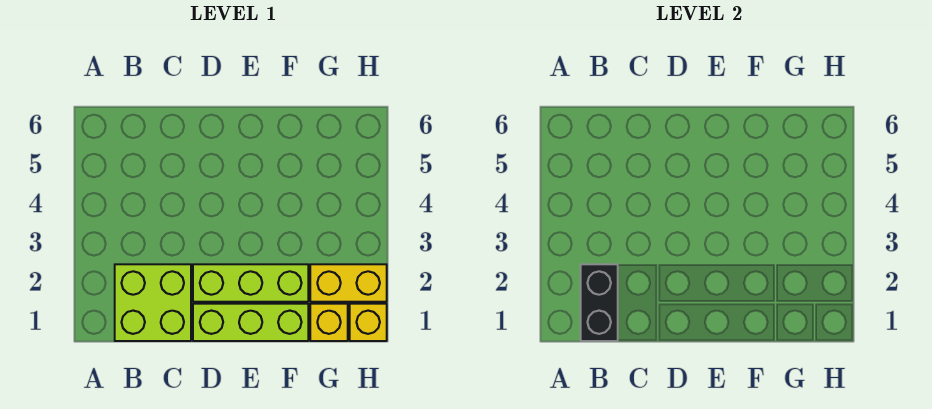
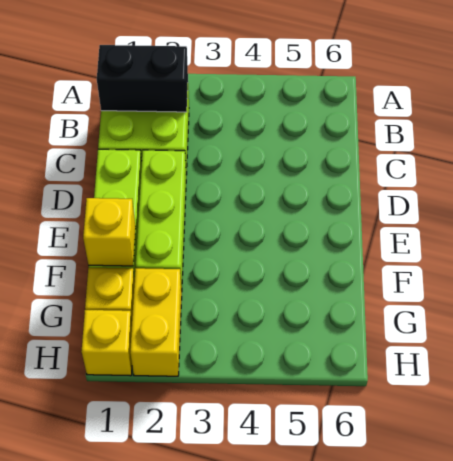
none -> yellow brick F1 level 2

